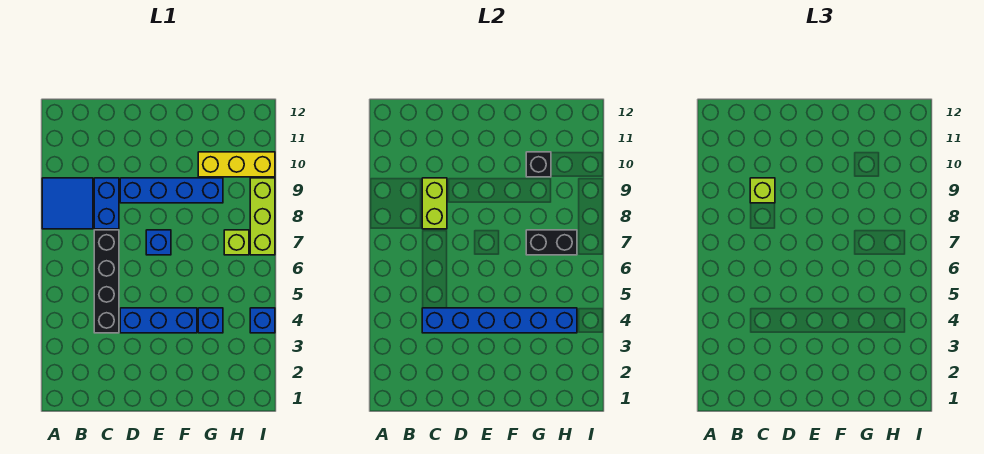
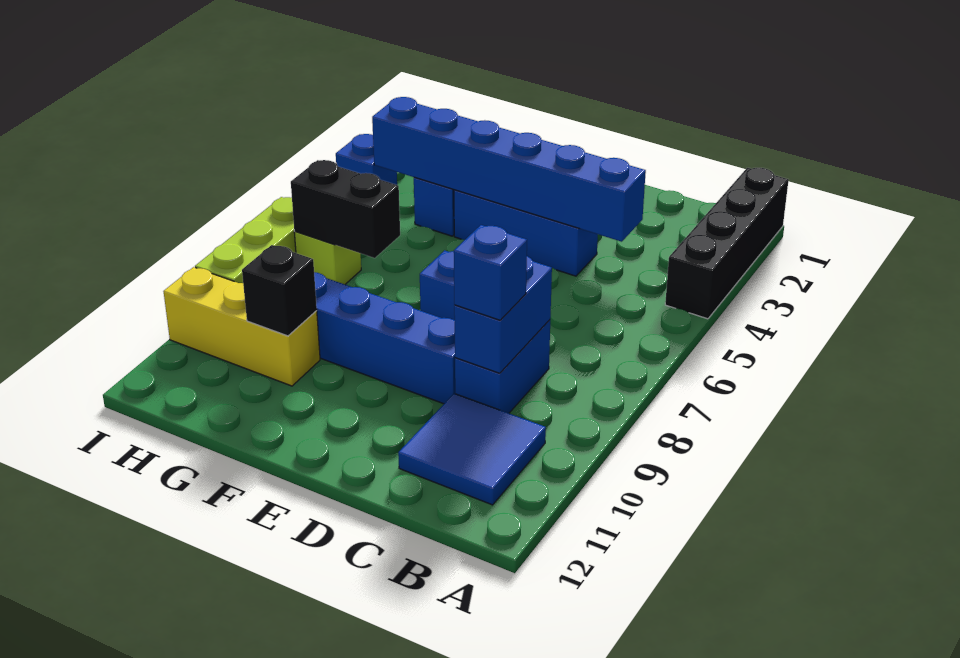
blue tile A8:B9 level 1 -> blue tile B10:C11 level 1
black brick C4:C7 level 1 -> black brick A1:A4 level 1
lime brick C8:C9 level 2 -> blue brick C8:C9 level 2
lime brick C9 level 3 -> blue brick C9 level 3

